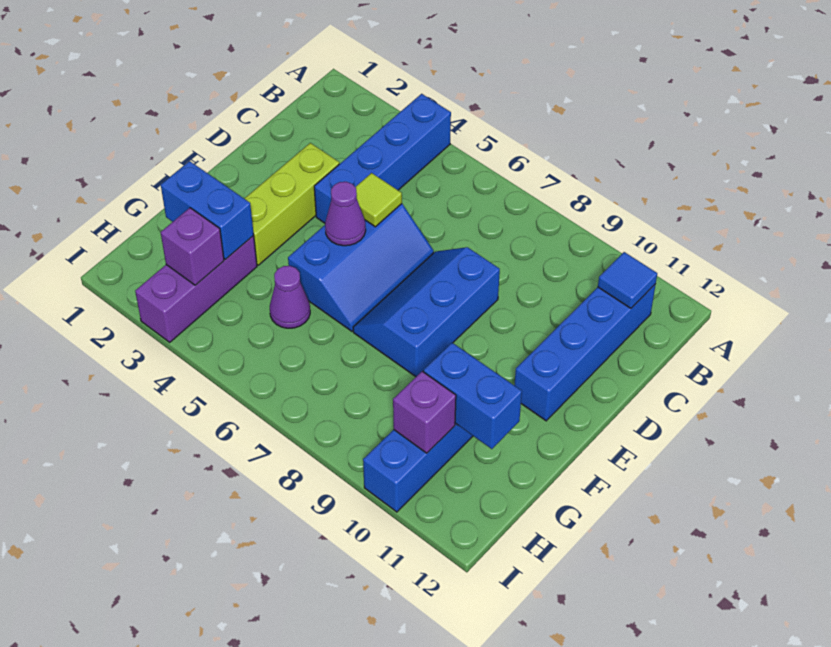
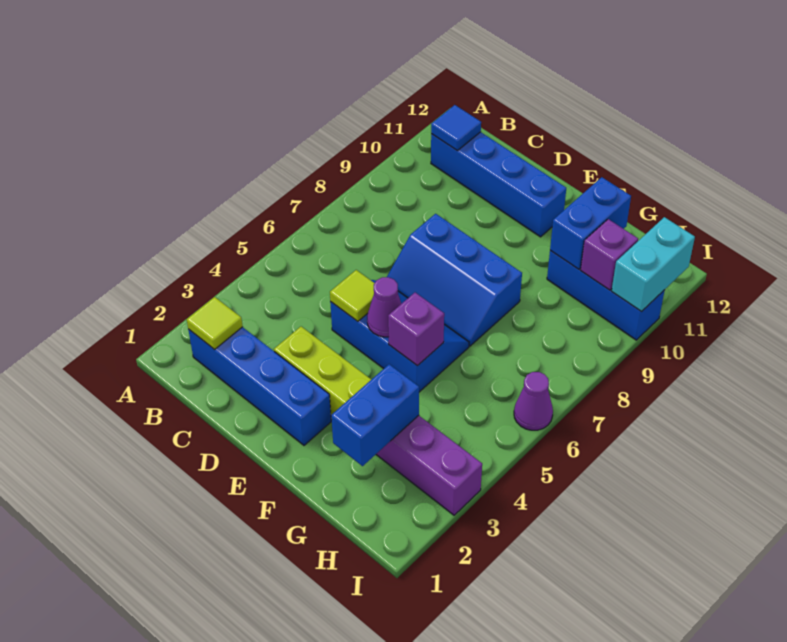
blue brick A4:D4 level 1 -> blue brick B2:E2 level 1
none -> lime tile B2 level 2
purple cone G5 level 1 -> purple cone I6 level 1
purple brick H3 level 2 -> purple brick F5 level 2
none -> cyan brick I10:I11 level 2

